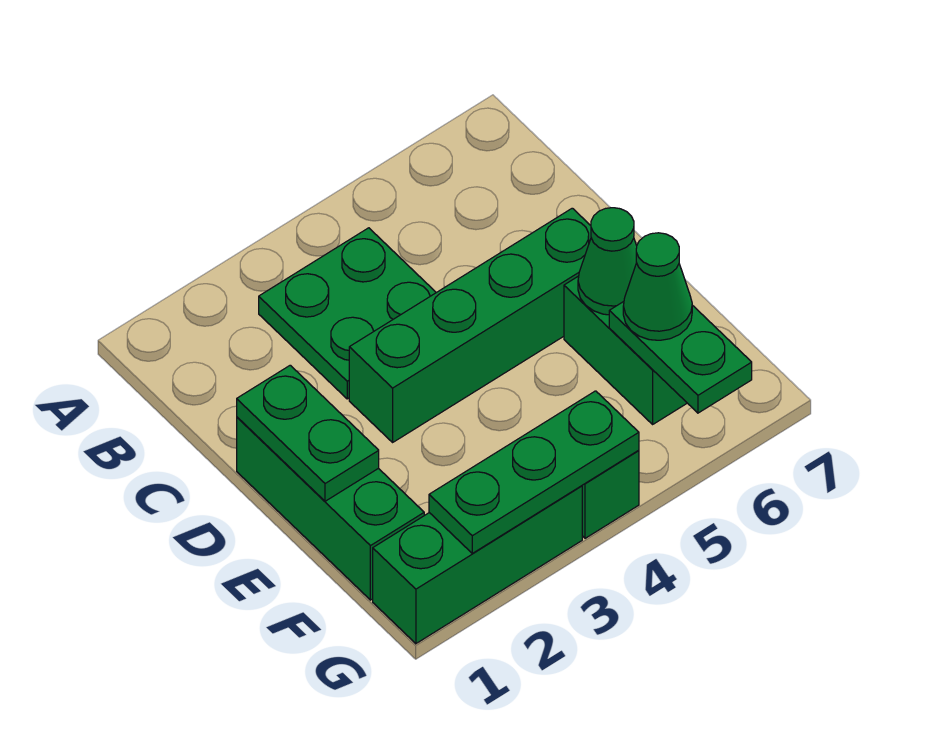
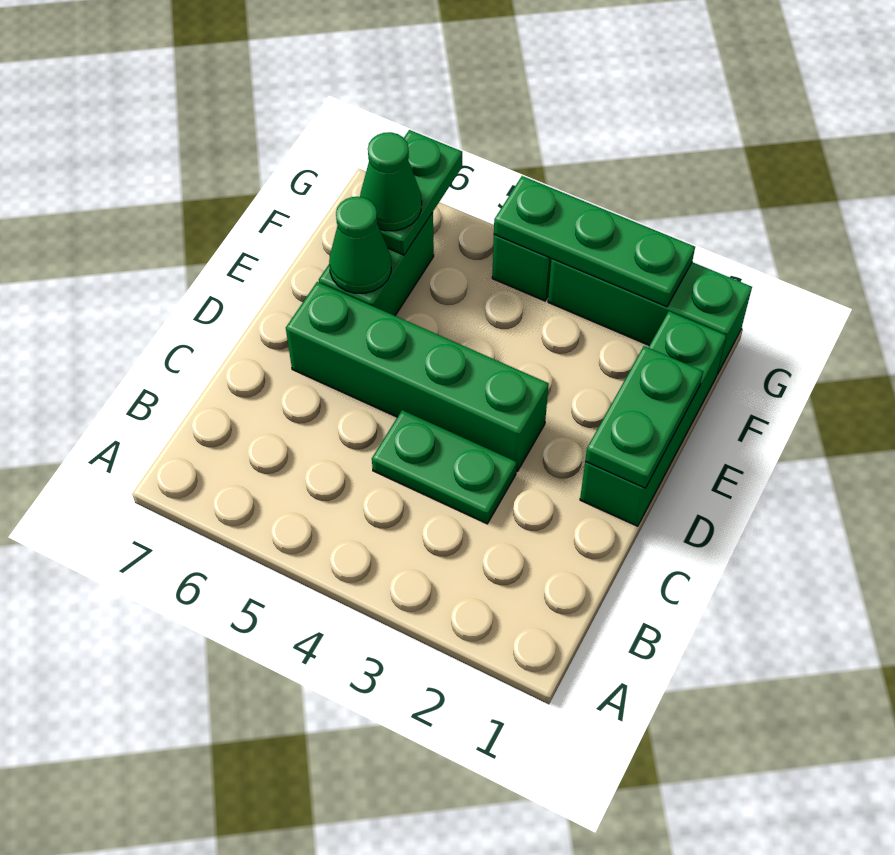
green plate B3:C4 level 1 -> green plate C3:C4 level 1

